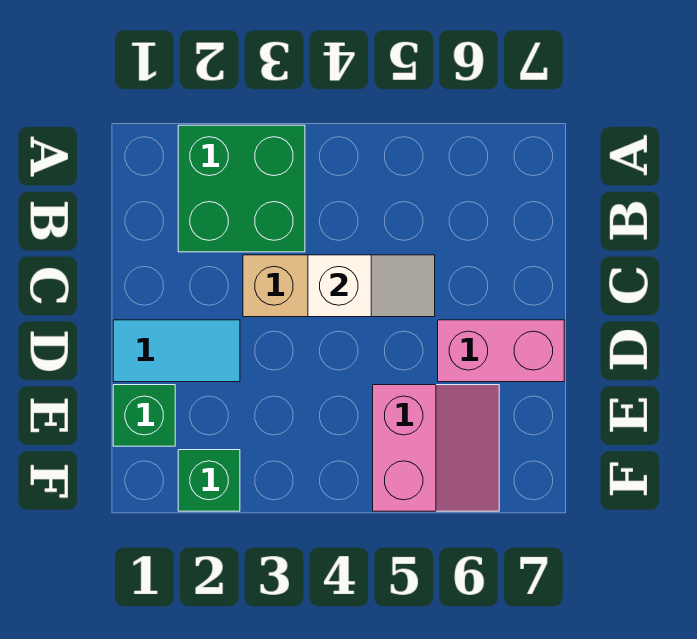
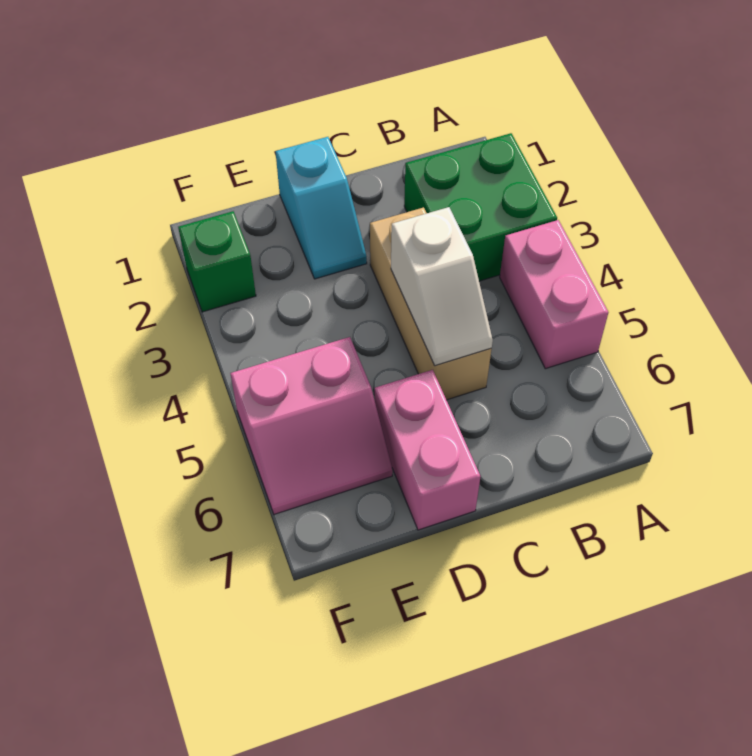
none -> pink brick A4:A5 level 1
cyan tile D1:D2 level 1 -> cyan slope D1:D2 level 1 top 1
green brick E1 level 1 -> none

